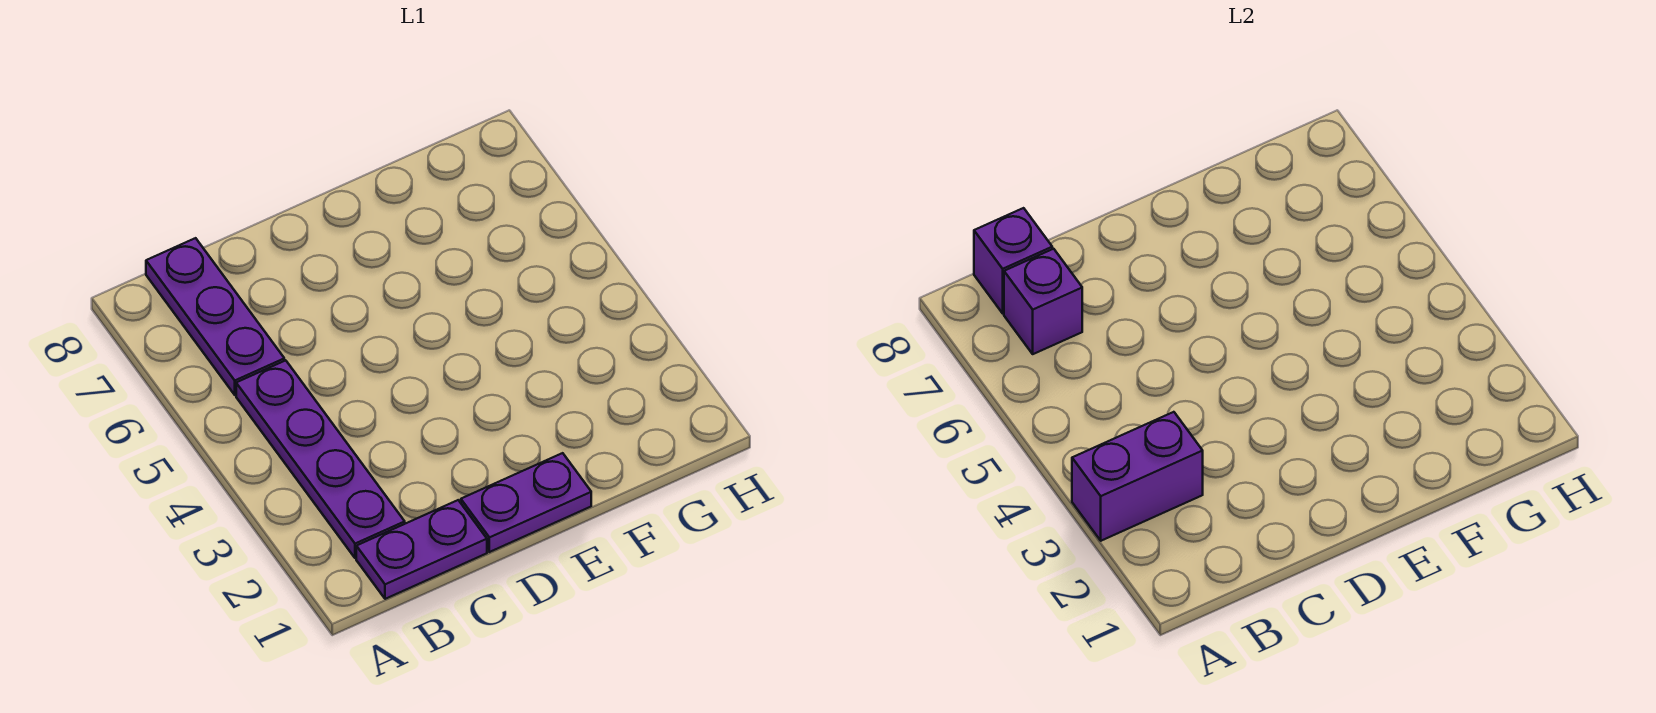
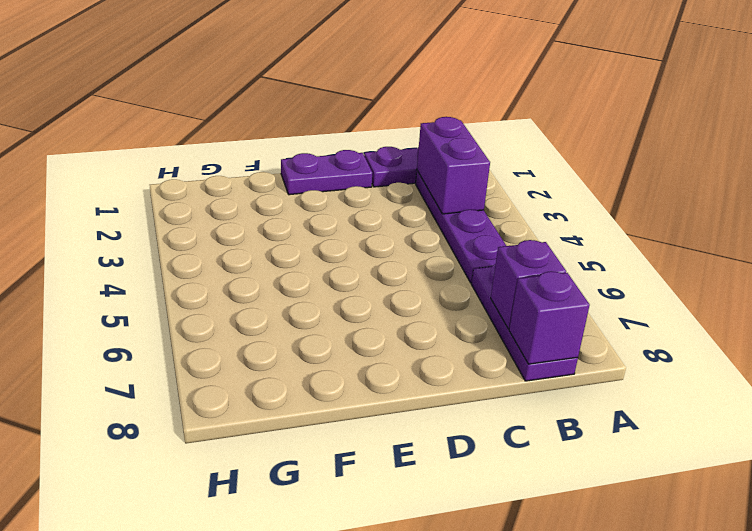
purple brick A3:B3 level 2 -> purple brick B2:B3 level 2

